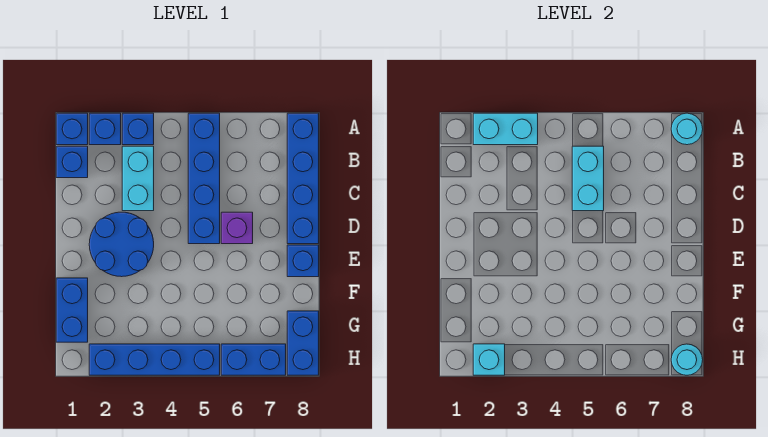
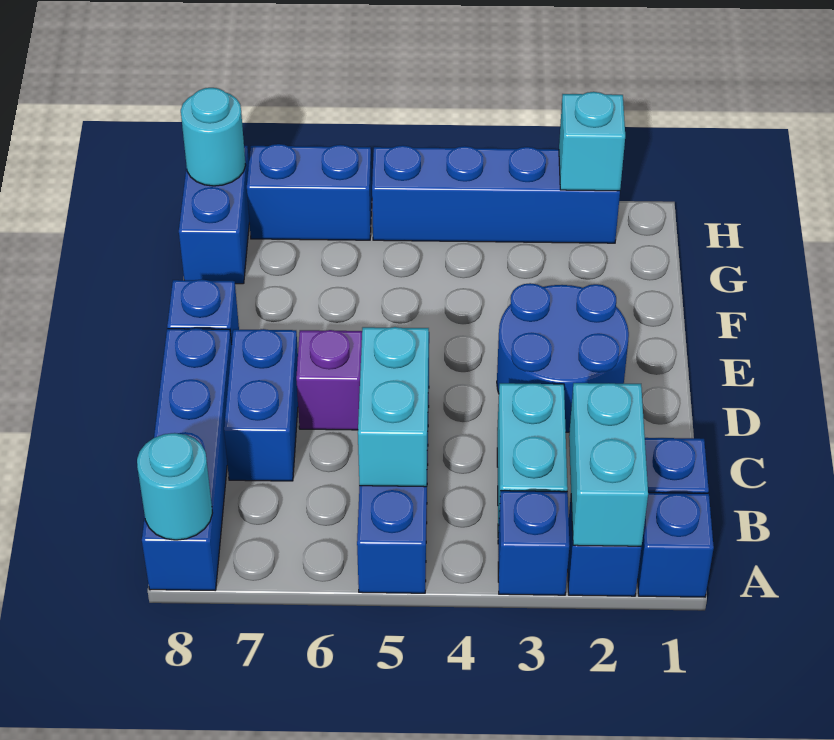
cyan brick A2:A3 level 2 -> cyan brick A2:B2 level 2
blue brick F1:G1 level 1 -> blue brick C7:D7 level 1

